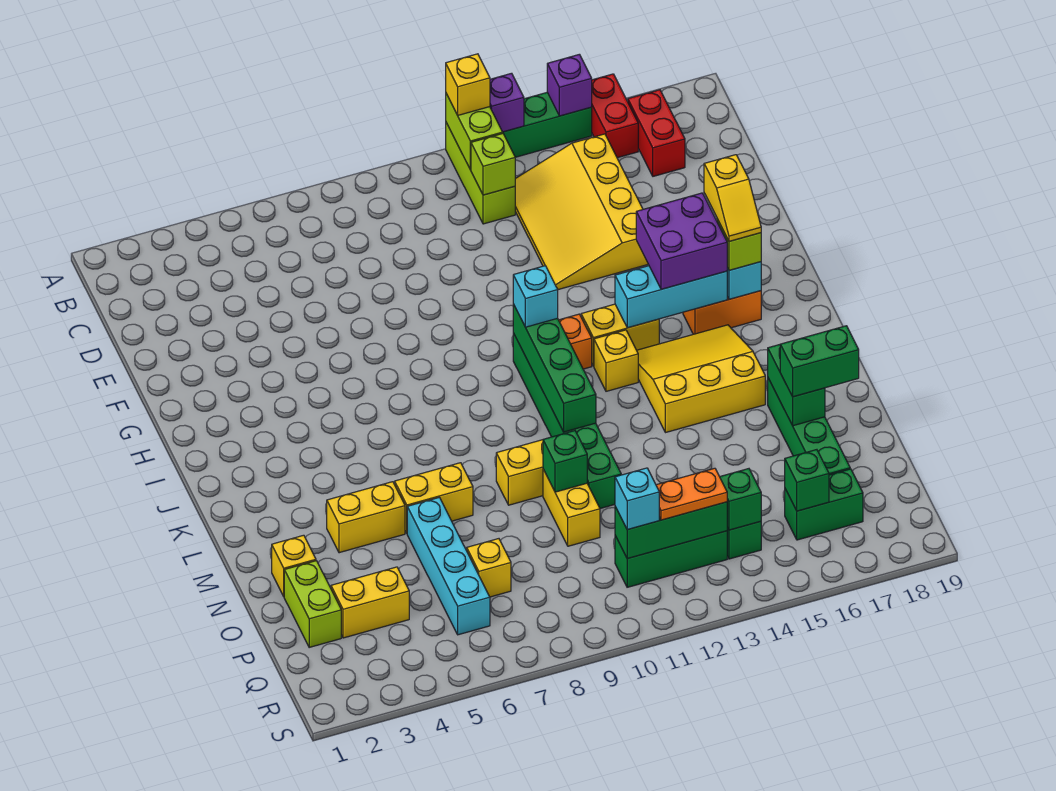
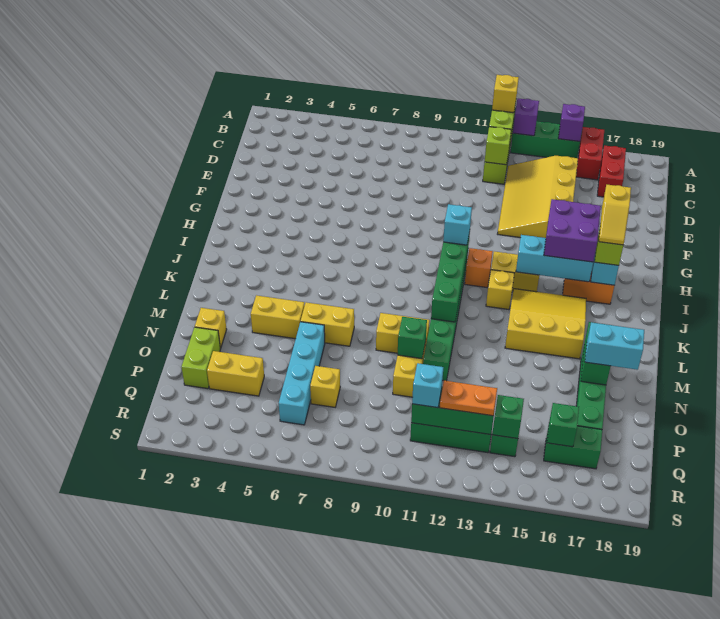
green brick N17:N18 level 3 -> cyan brick N17:N18 level 3

